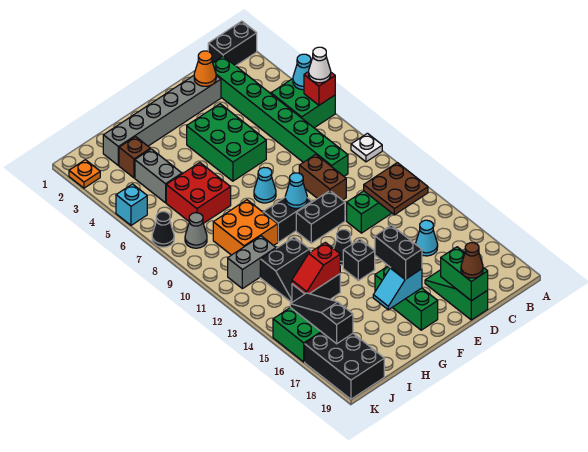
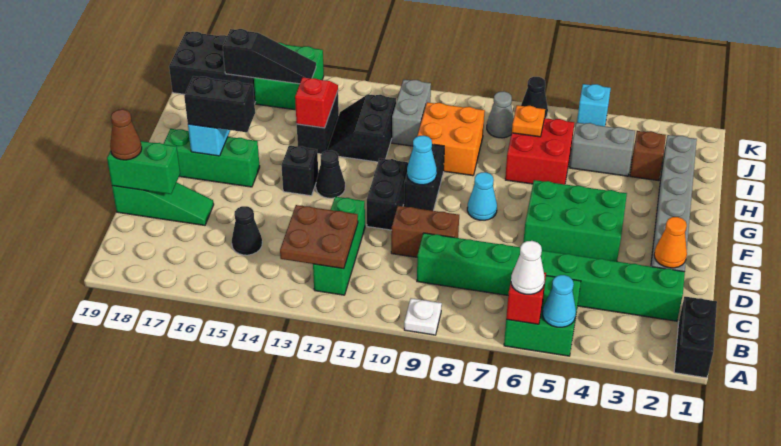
cyan cone C15 level 1 -> black cone C15 level 1
orange plate K2 level 1 -> orange plate I7 level 2

